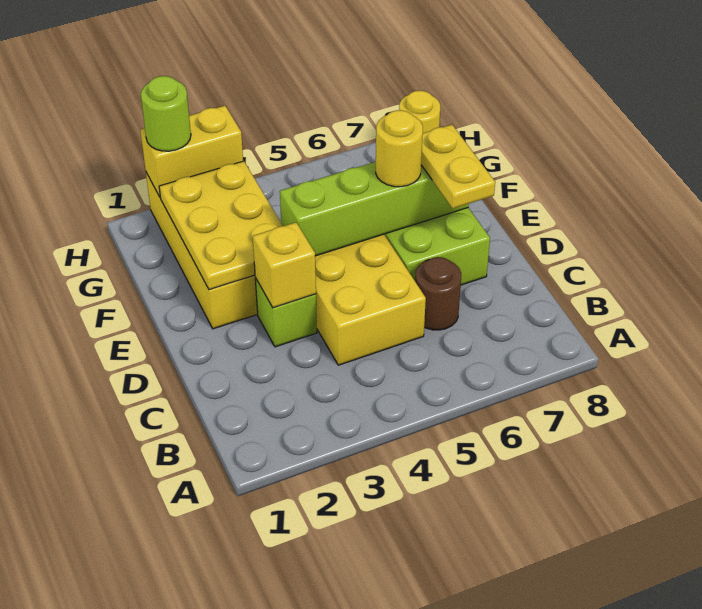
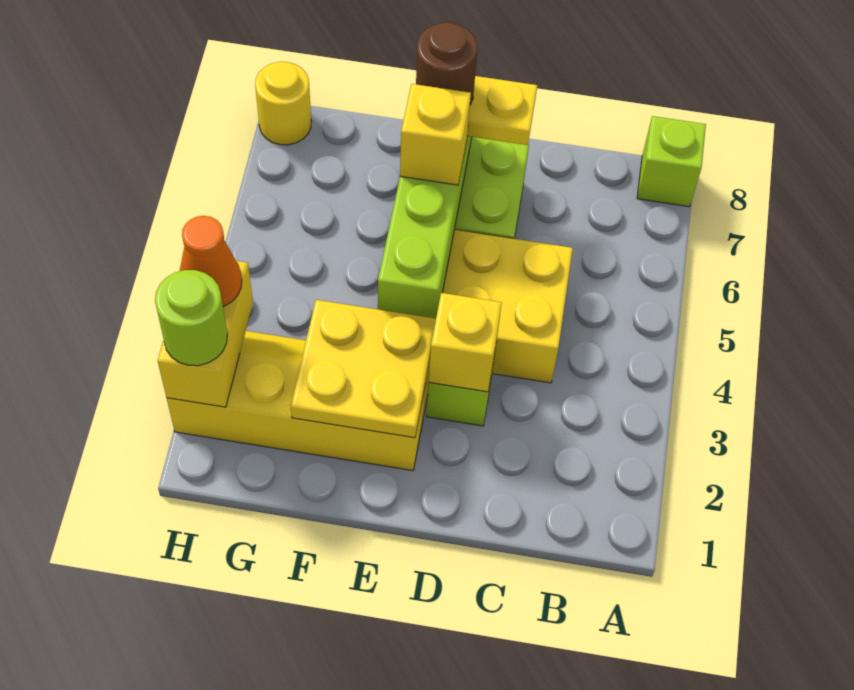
none -> lime brick A8 level 1
brown round brick C6 level 1 -> brown round brick E7 level 4
yellow plate E2:G3 level 2 -> yellow plate E2:F3 level 2
yellow round brick E6 level 3 -> yellow brick E6 level 3
none -> orange cone H3 level 3

